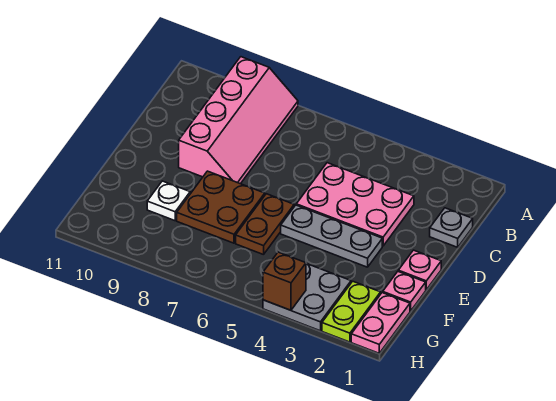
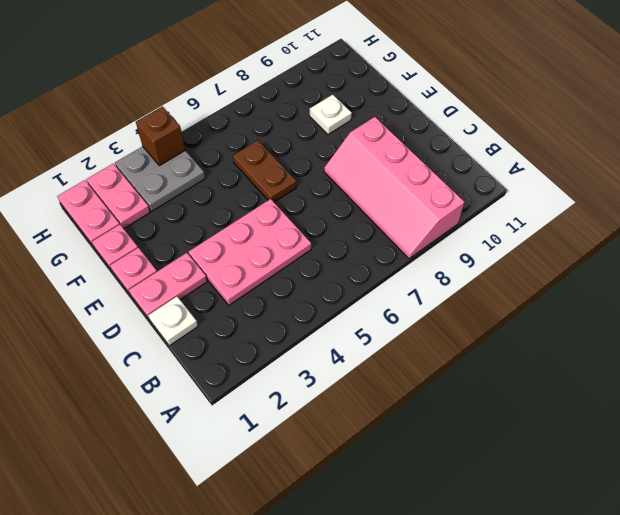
grey plate C1 level 1 -> white plate C1 level 1
none -> pink plate D1:D2 level 1
grey plate E3:E5 level 1 -> none
brown plate E7:F8 level 1 -> none
lime plate G2:H2 level 1 -> pink plate G2:H2 level 1

